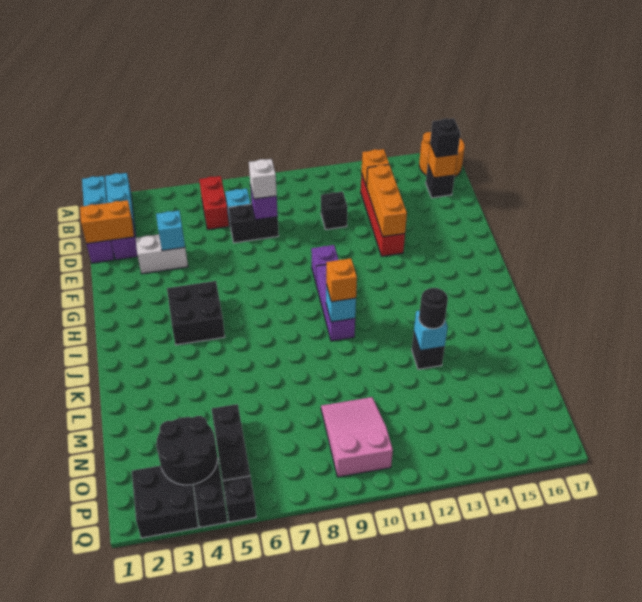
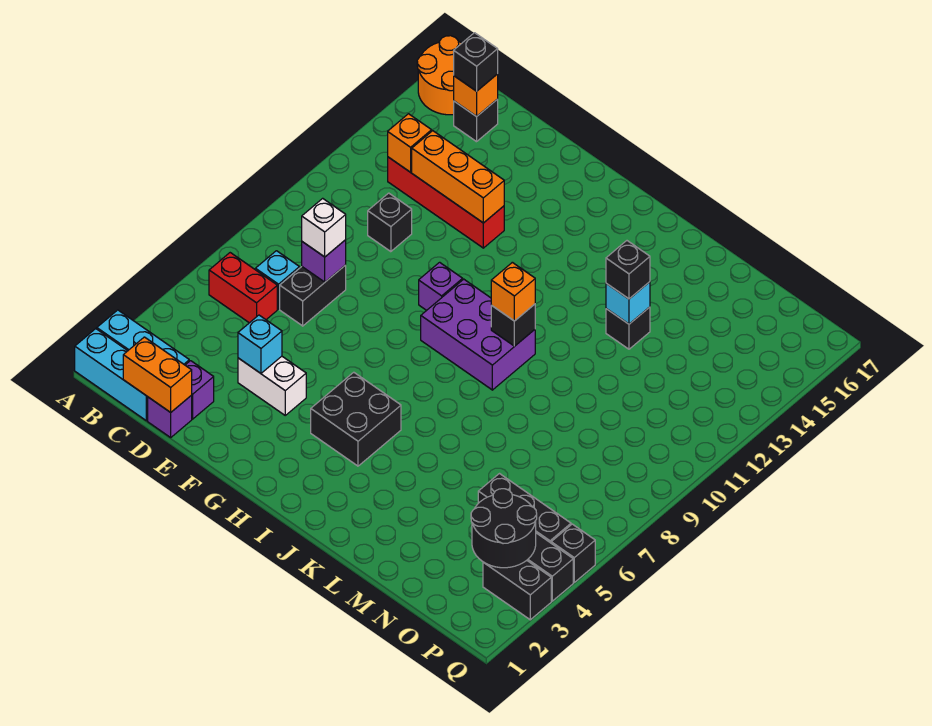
orange brick D1:D2 level 2 -> orange brick C1:D1 level 2
white brick E3:E4 level 1 -> white brick E4:F4 level 1
purple brick H10:J10 level 1 -> purple brick H9:J10 level 1
cyan brick J10 level 2 -> black brick J10 level 2
black round brick L13 level 3 -> black brick L13 level 3
pink slope N9:P10 level 1 top P -> none
black brick P2:Q3 level 1 -> black brick P3:Q3 level 1

